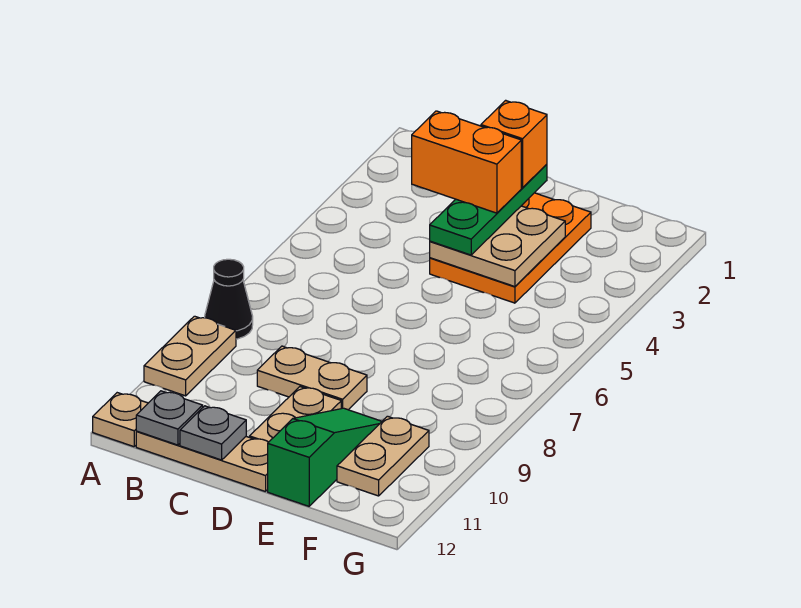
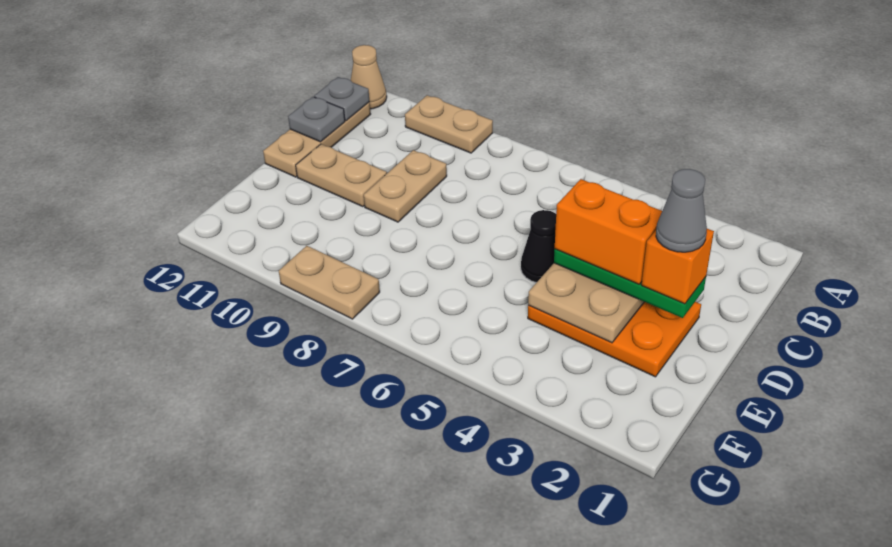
black cone A8 level 1 -> black cone D5 level 1
tan plate A12 level 1 -> tan cone A12 level 1
orange brick C3:D3 level 4 -> orange brick D3:D4 level 4
none -> grey cone D2 level 5
green slope E10:E12 level 1 top 12 -> none
tan plate F10:F11 level 1 -> tan plate G8:G9 level 1

